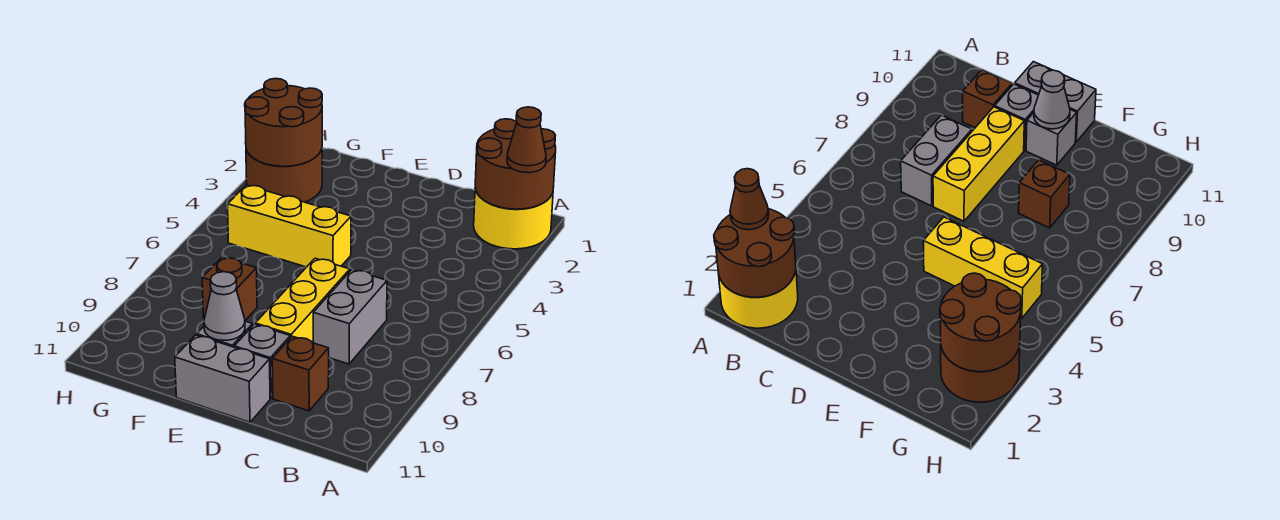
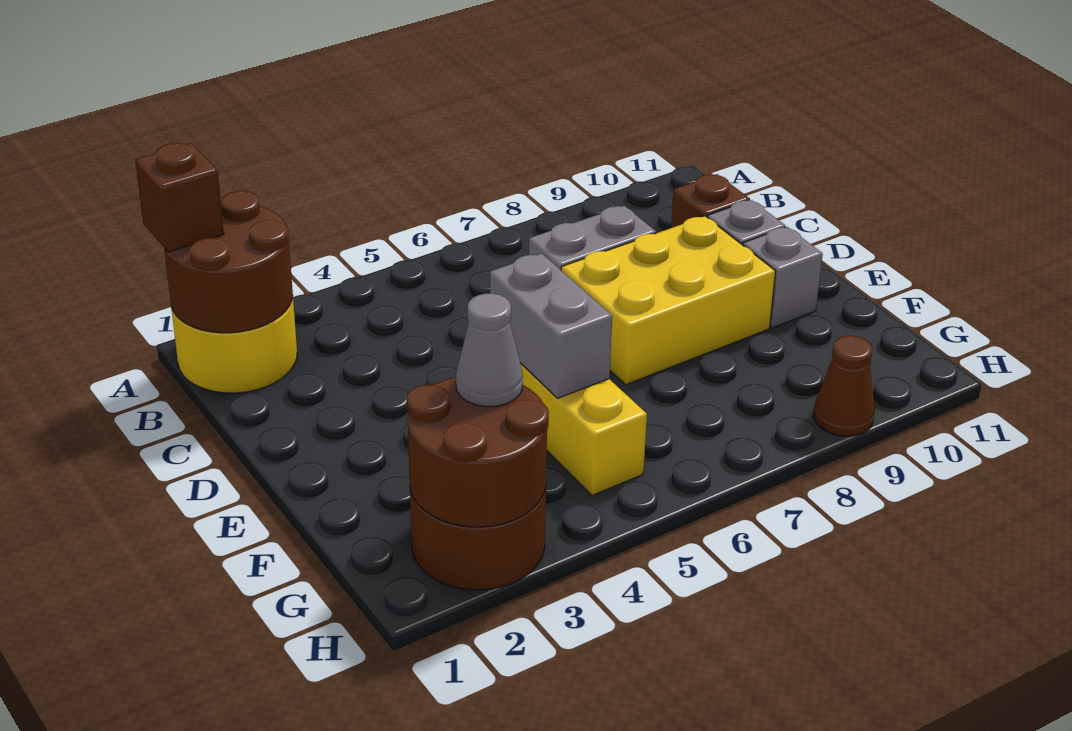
brown cone A2 level 3 -> brown cone H9 level 1
yellow brick D7:D9 level 1 -> yellow brick D7:E9 level 1
grey brick D11:E11 level 1 -> grey brick E5:F5 level 2
grey cone E10 level 2 -> grey cone G3 level 3
brown brick F8 level 1 -> brown brick A1 level 3

